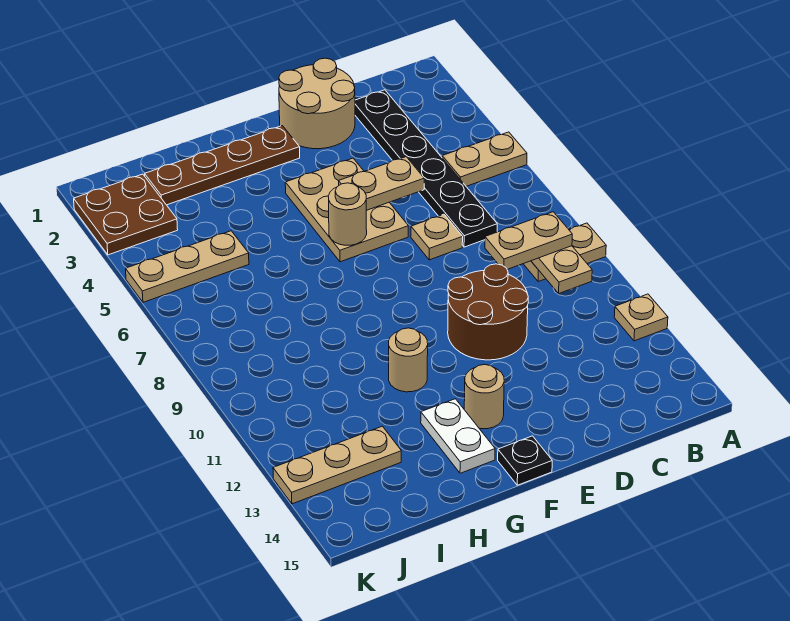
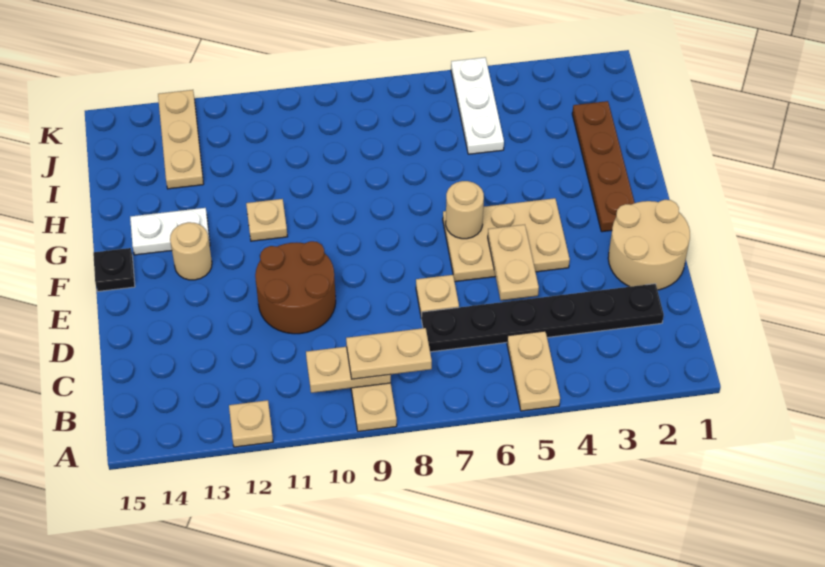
tan plate B9:C9 level 3 -> tan plate B8:B9 level 3
tan round brick G11 level 1 -> tan plate G11 level 1
tan plate I5:K5 level 1 -> white plate I5:K5 level 1
brown plate J2:K3 level 1 -> none

